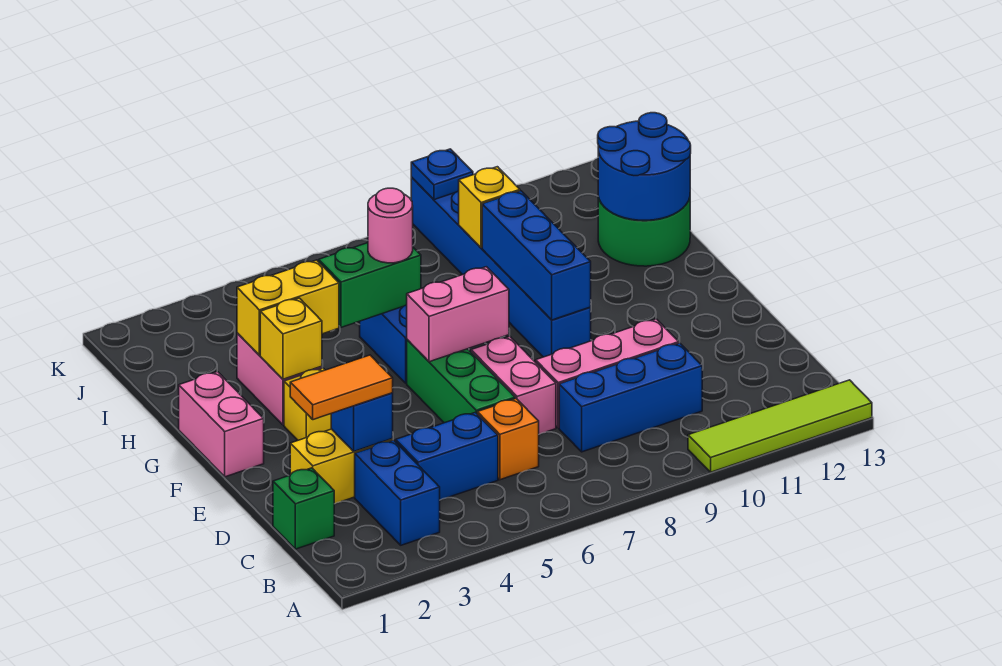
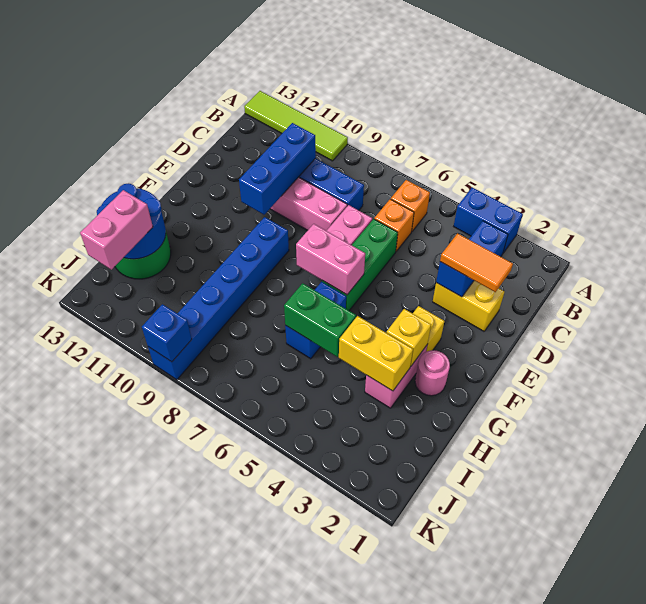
none -> orange brick B6 level 1
green brick C1 level 1 -> none
blue brick C4:C5 level 1 -> blue brick A3:A4 level 1
pink brick F1:G1 level 1 -> pink brick I12:J12 level 3
blue brick F9:H9 level 2 -> blue brick C10:E10 level 2
pink round brick H6 level 3 -> pink round brick G2 level 1
yellow brick I9 level 2 -> none
blue plate K9 level 2 -> blue brick K9 level 2

